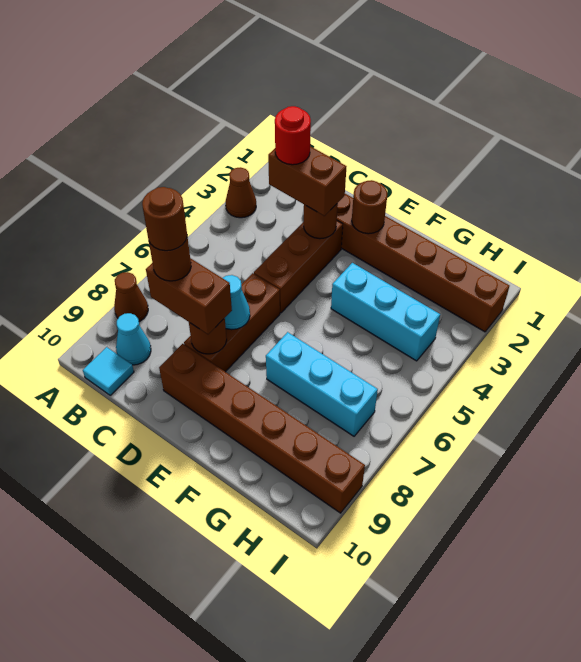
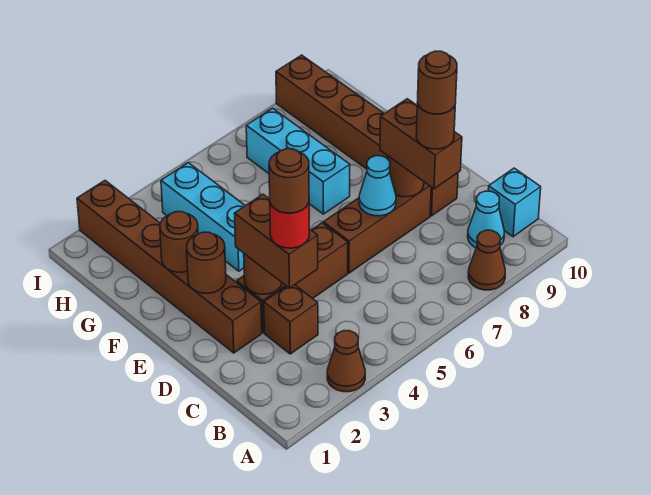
cyan tile B10 level 1 -> cyan brick B10 level 1
none -> brown brick C3 level 1
none -> brown round brick C3 level 5
none -> brown round brick F2 level 2

